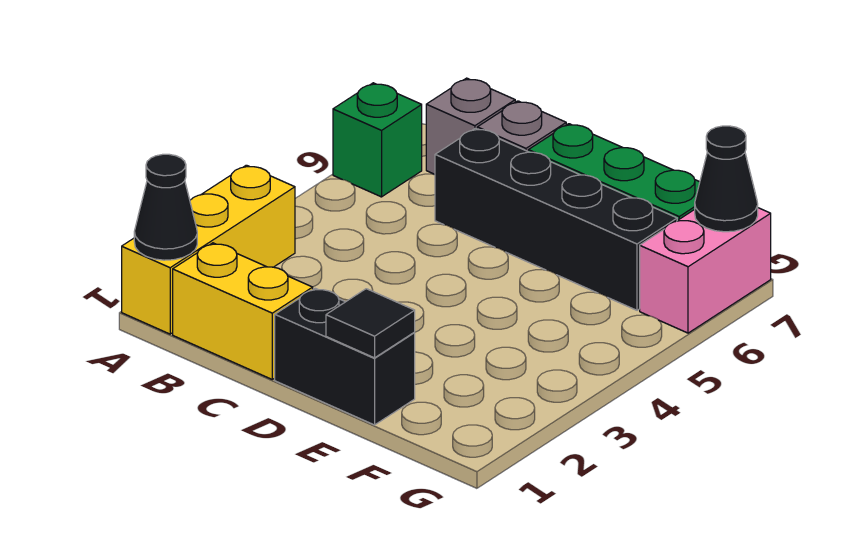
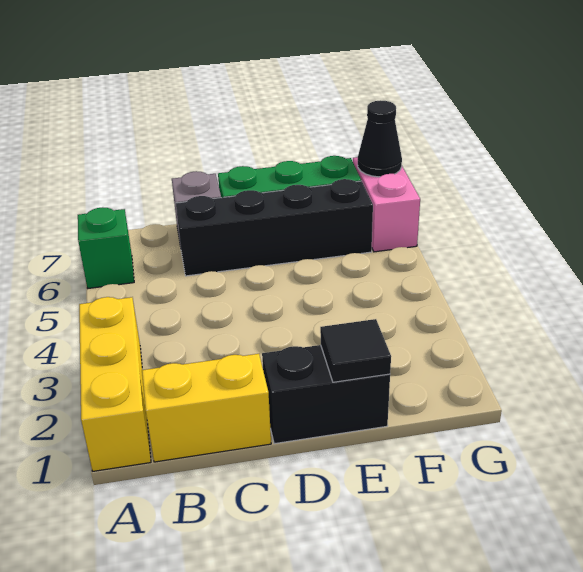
black cone A1 level 2 -> none
grey brick B7 level 1 -> none

